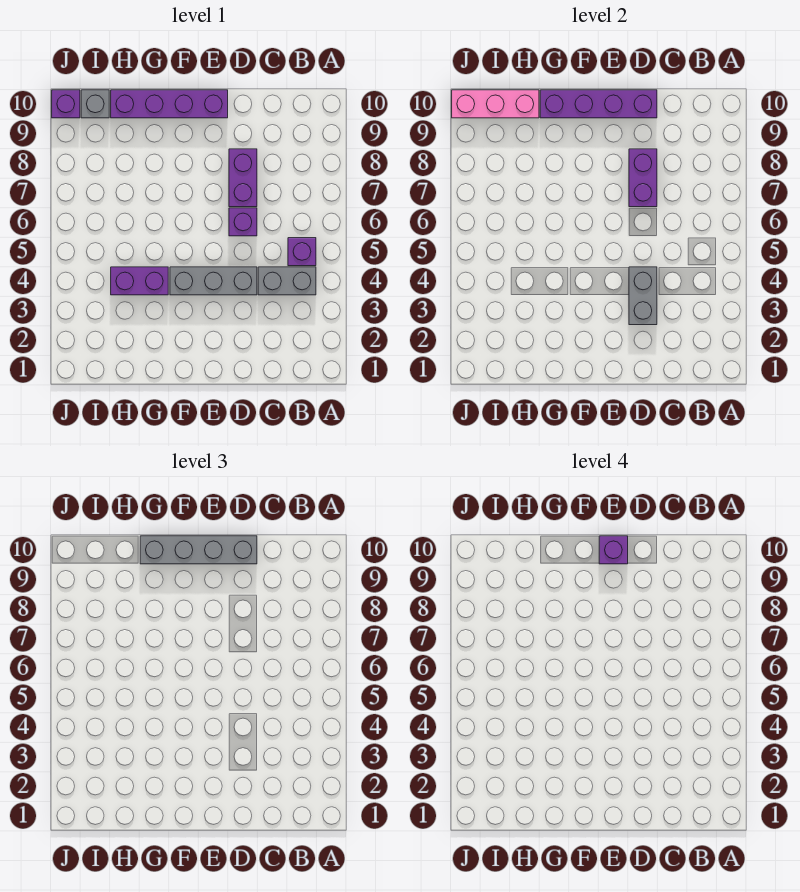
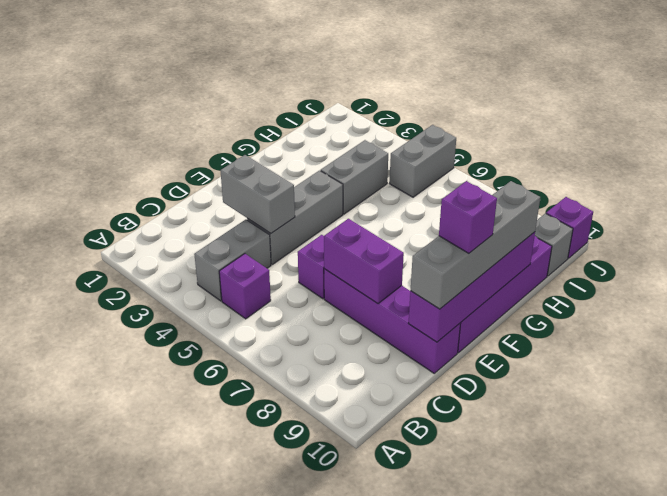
purple brick D7:D8 level 1 -> purple brick D7:D10 level 1
purple brick G4:H4 level 1 -> grey brick G4:H4 level 1
pink brick H10:J10 level 2 -> none
none -> grey brick I5:J5 level 1

